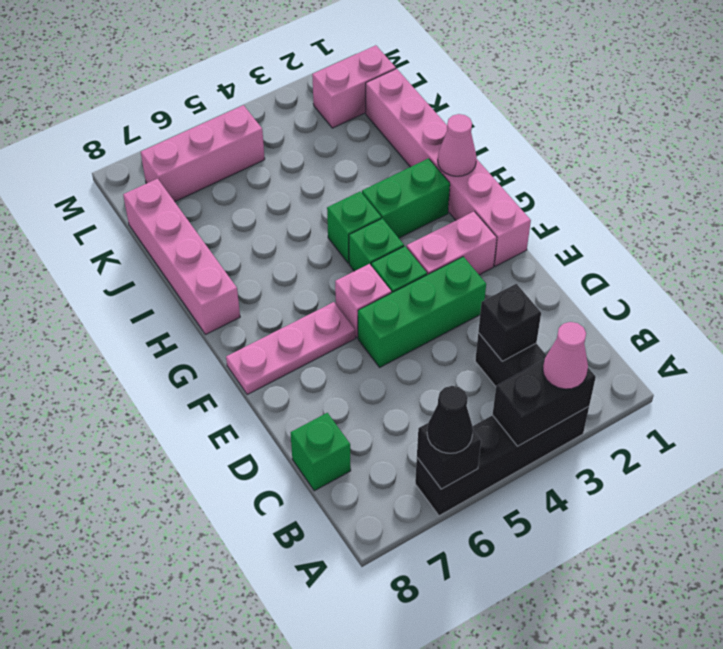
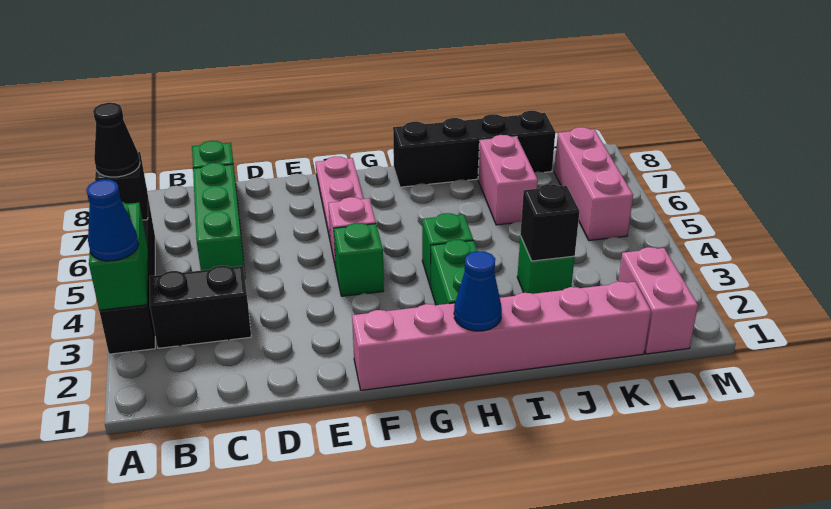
black brick A3:A4 level 2 -> green brick A3:A4 level 2
pink cone A3 level 3 -> blue cone A3 level 3
black brick C3 level 2 -> black brick J3 level 2
green brick E3:E5 level 1 -> green brick C5:C7 level 1
pink brick F2:F3 level 1 -> pink brick J6:J7 level 1
green brick G4 level 1 -> green brick J3 level 1
pink cone H1 level 2 -> blue cone H1 level 2
pink brick H8:K8 level 1 -> black brick H8:K8 level 1

